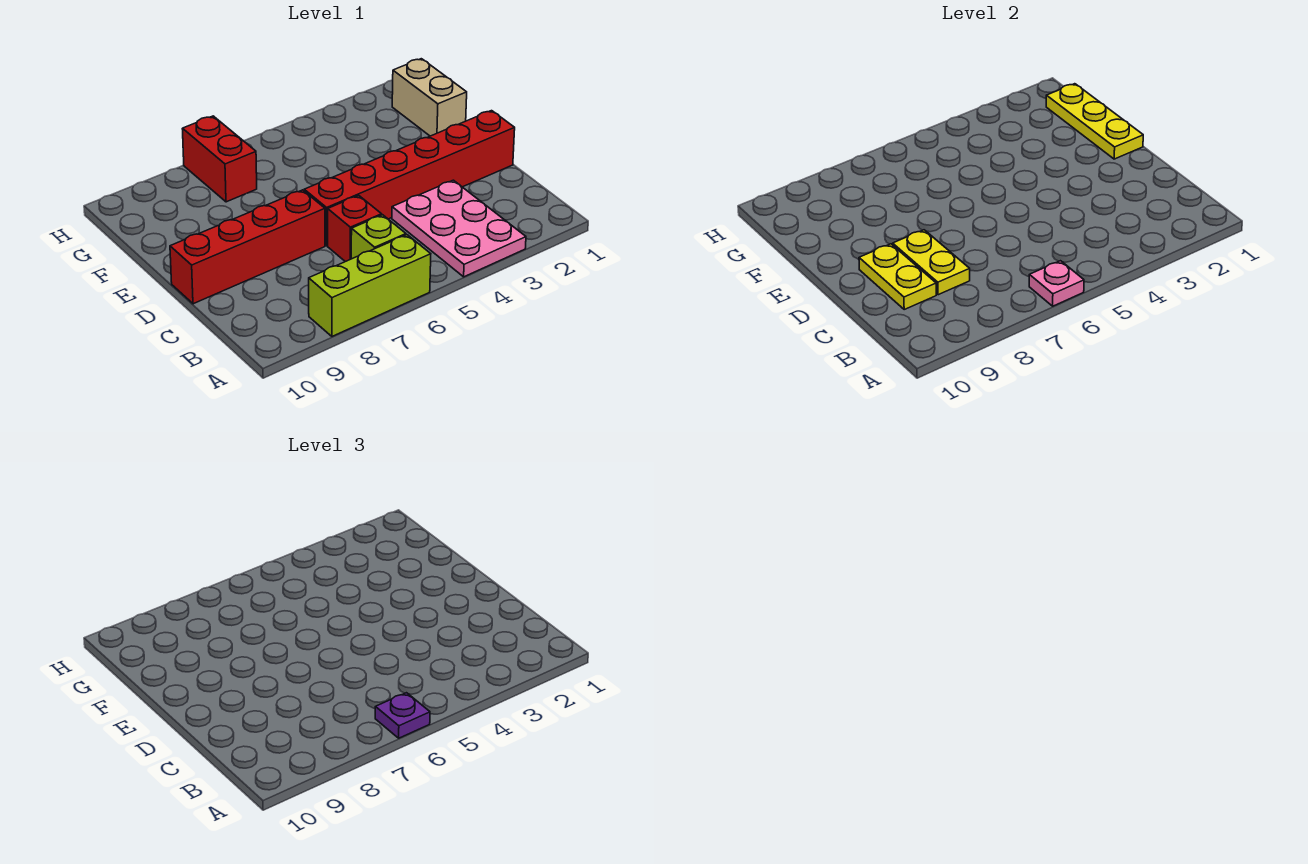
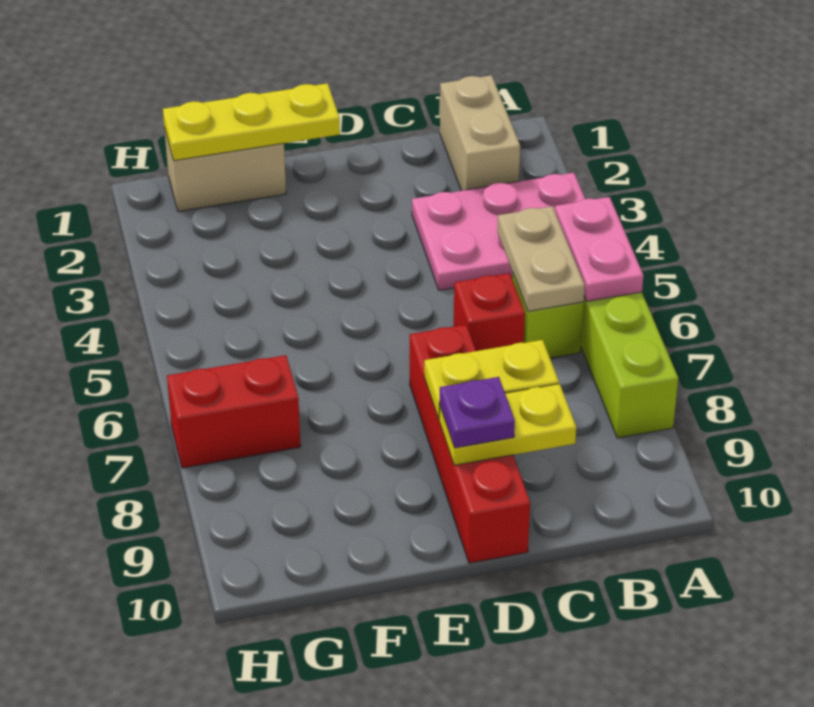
pink plate A6 level 2 -> pink plate A5:A6 level 2
purple plate A6 level 3 -> purple plate D9 level 3
none -> tan brick B1:B2 level 1
none -> tan plate B5:B6 level 2
red brick D1:D6 level 1 -> none

